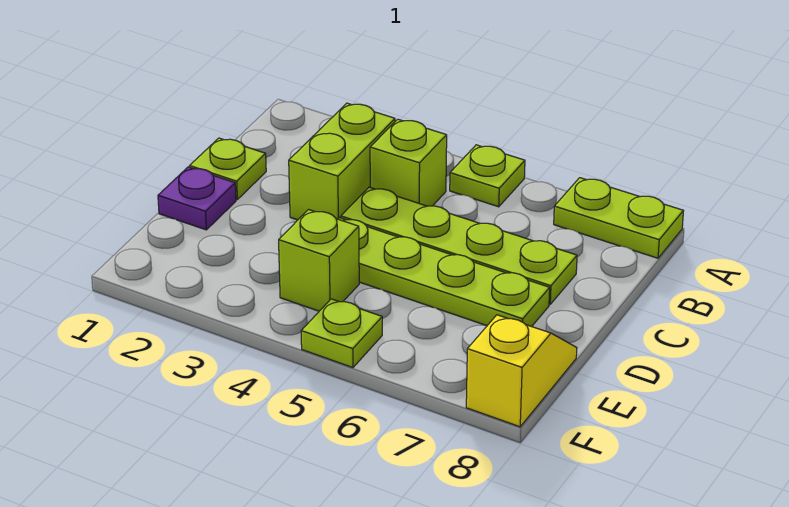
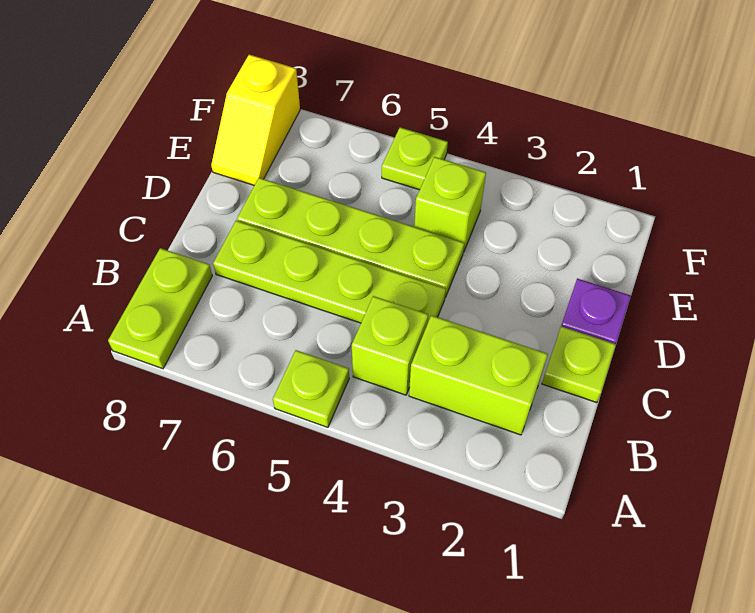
lime plate A7:A8 level 1 -> lime plate A8:B8 level 1
lime brick B3:C3 level 1 -> lime brick B2:B3 level 1

